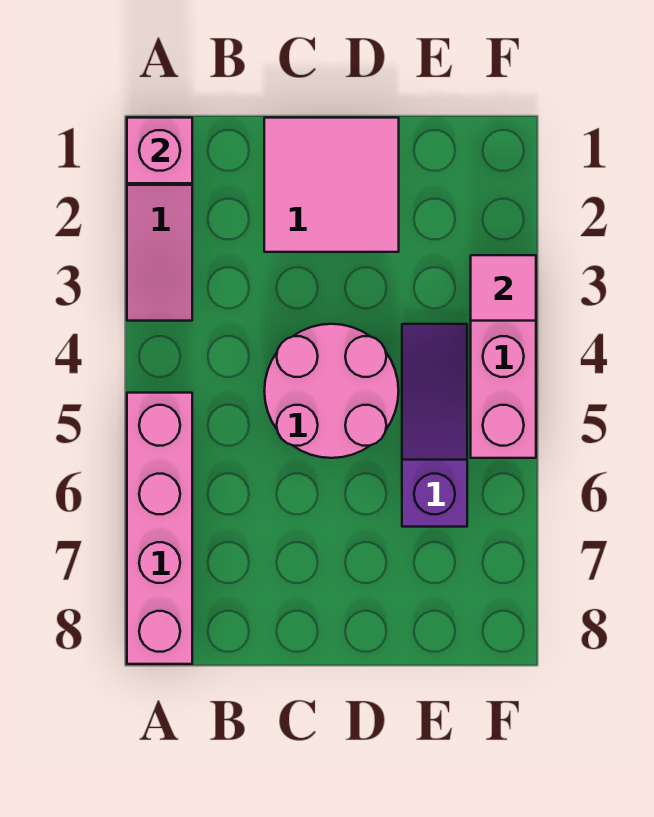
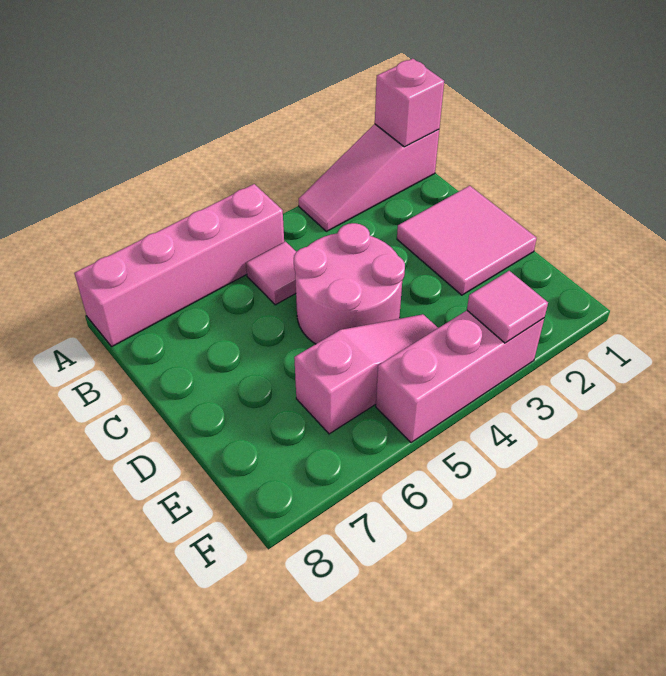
none -> pink tile B5 level 1
purple slope E4:E6 level 1 top 6 -> pink slope E4:E6 level 1 top 6

